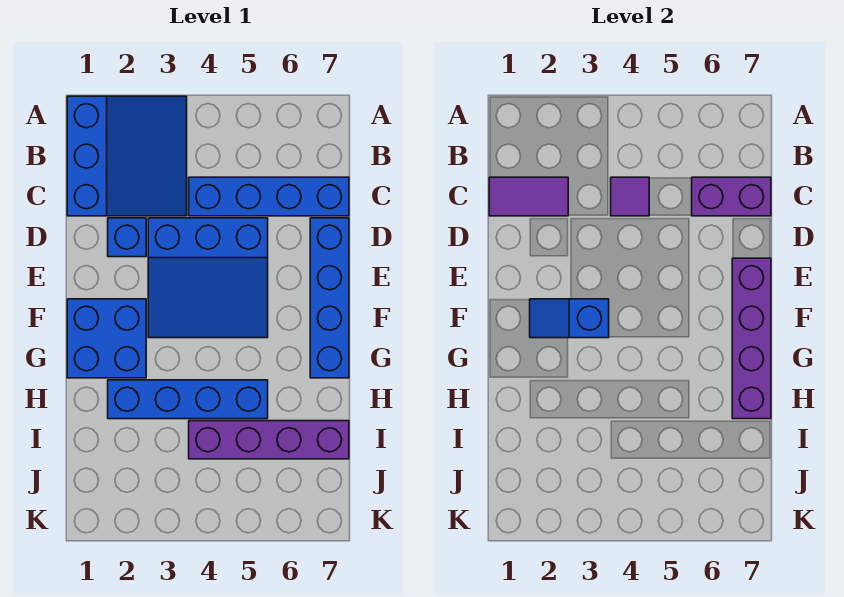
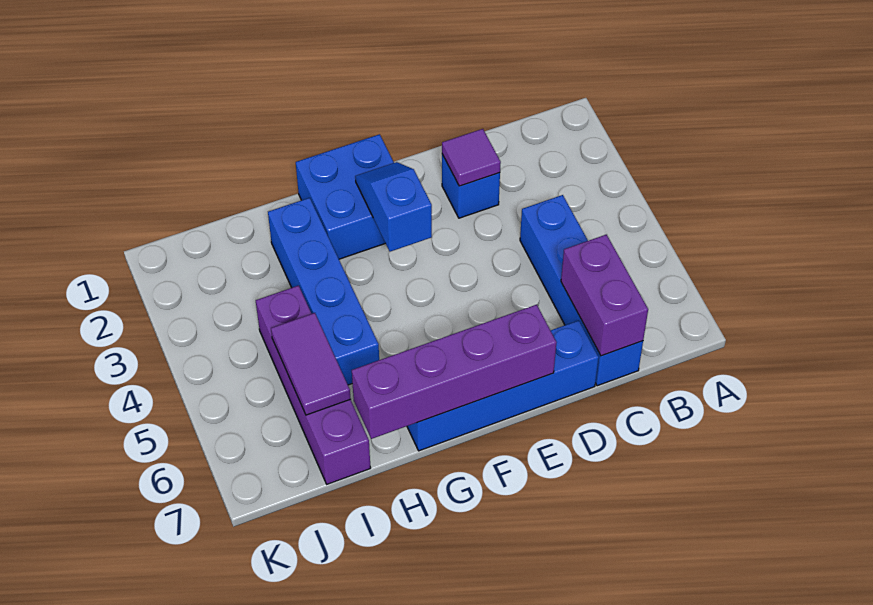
blue slope A1:C3 level 1 top 1 -> none
purple tile C1:C2 level 2 -> purple tile I5:I6 level 2
purple tile C4 level 2 -> purple tile D2 level 2
blue slope D3:F5 level 1 top D -> none

